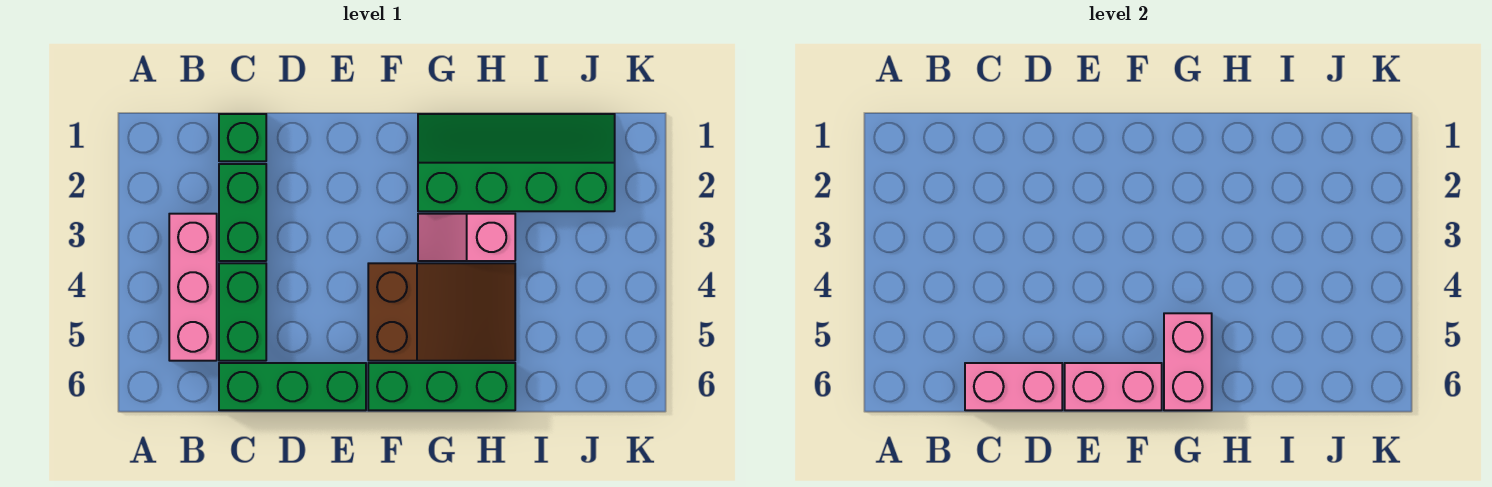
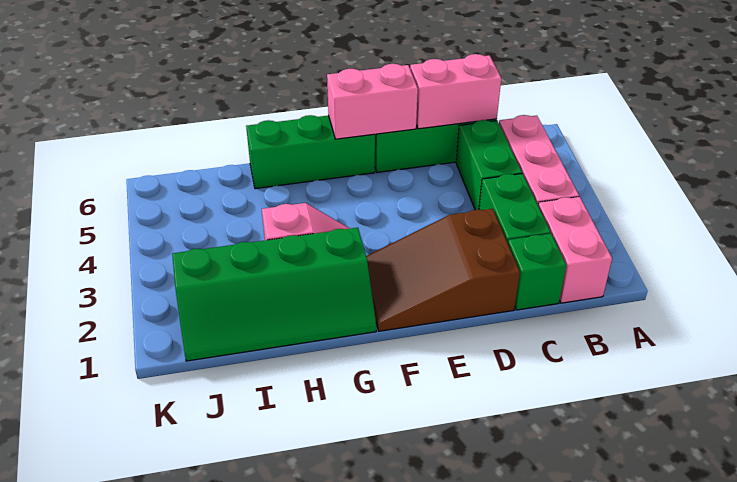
brown slope F4:H5 level 1 top F -> brown slope D1:F2 level 1 top D
pink brick G5:G6 level 2 -> pink brick B1:B2 level 1

